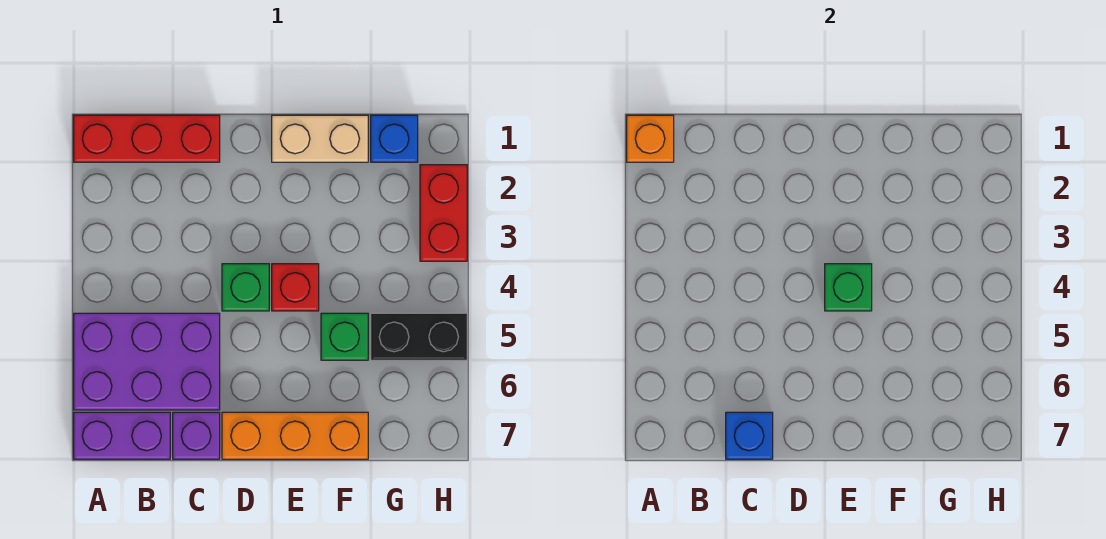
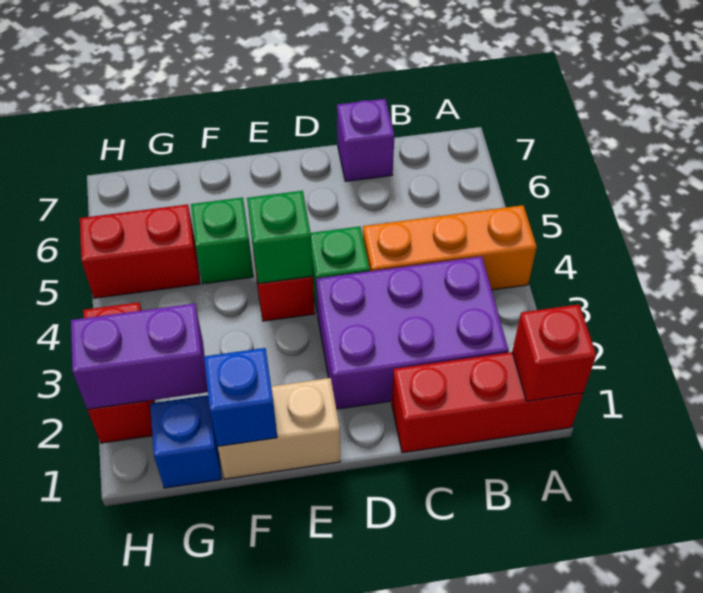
orange brick A1 level 2 -> red brick A1 level 2
purple brick A5:C6 level 1 -> purple brick B2:D3 level 1
purple brick A7:B7 level 1 -> purple brick G2:H2 level 2
blue brick C7 level 2 -> blue brick F1 level 2
orange brick D7:F7 level 1 -> orange brick A4:C4 level 1
black brick G5:H5 level 1 -> red brick G5:H5 level 1

